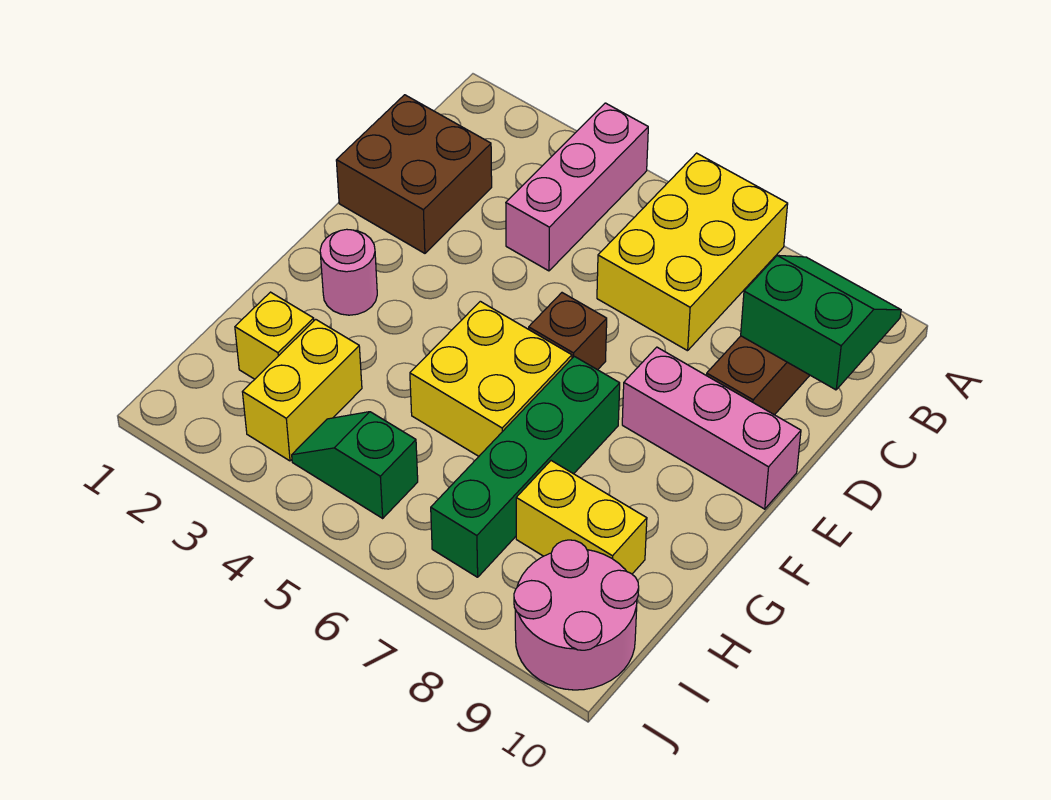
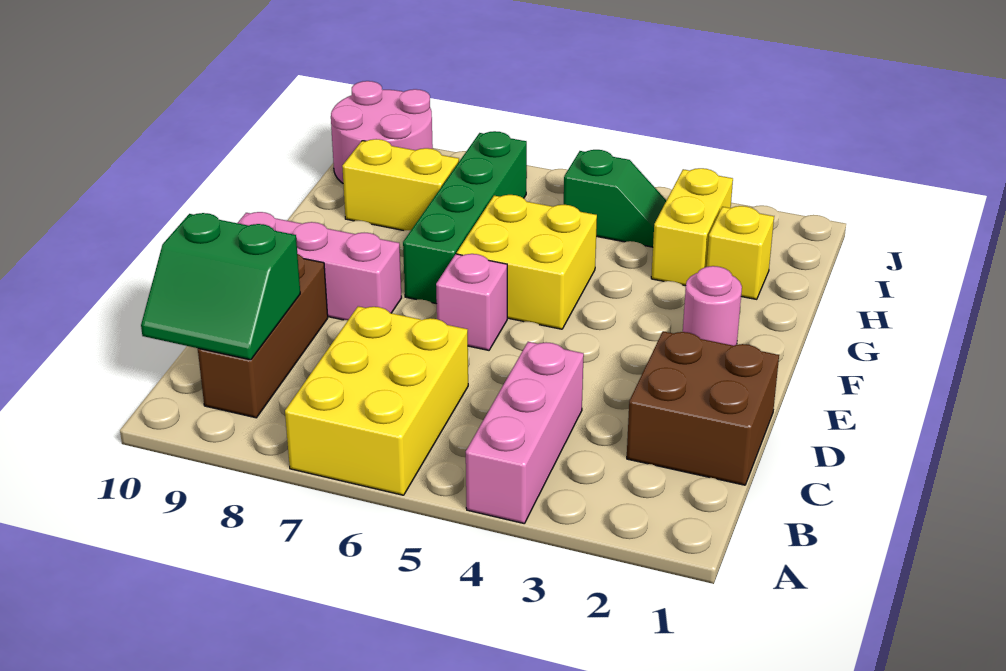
brown brick E6 level 1 -> pink brick E6 level 1

